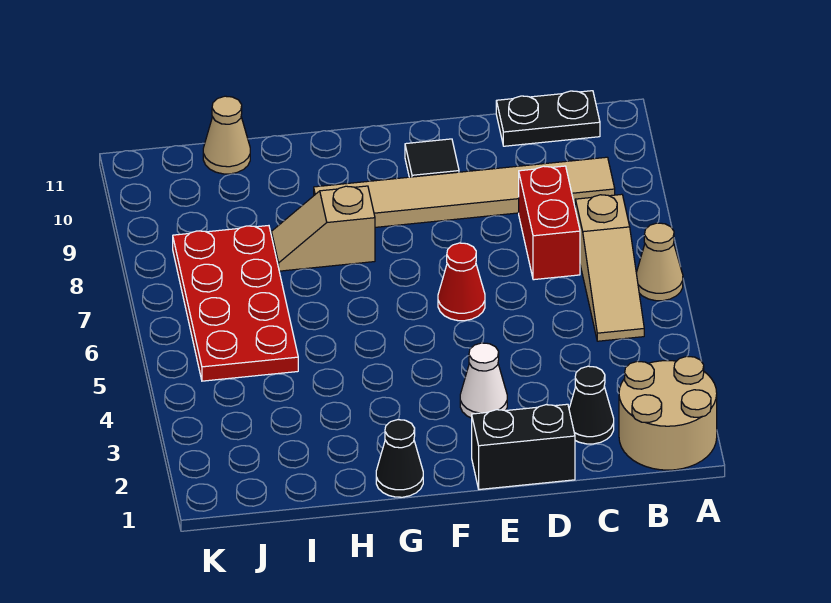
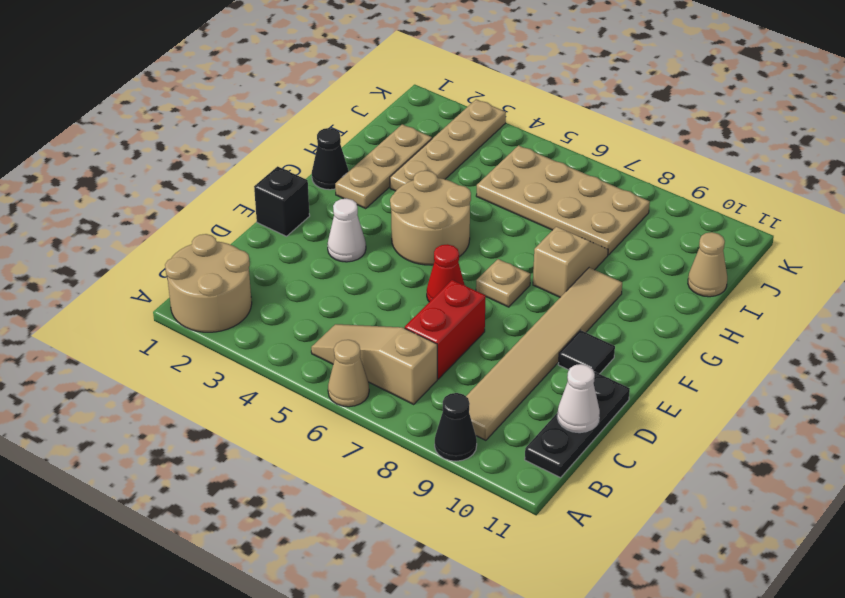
black plate B11:C11 level 1 -> black plate B11:D11 level 1
black cone C2 level 1 -> black cone A9 level 1
red brick C7:C8 level 1 -> red brick C7:D7 level 1
none -> white cone C11 level 2
black brick D1:E1 level 1 -> black brick E1 level 1
none -> tan round brick F4:G5 level 1
none -> tan plate F7 level 1
none -> tan plate G2:I2 level 1
none -> tan plate H3:K3 level 1
red plate I5:J8 level 1 -> tan plate I5:J8 level 1

